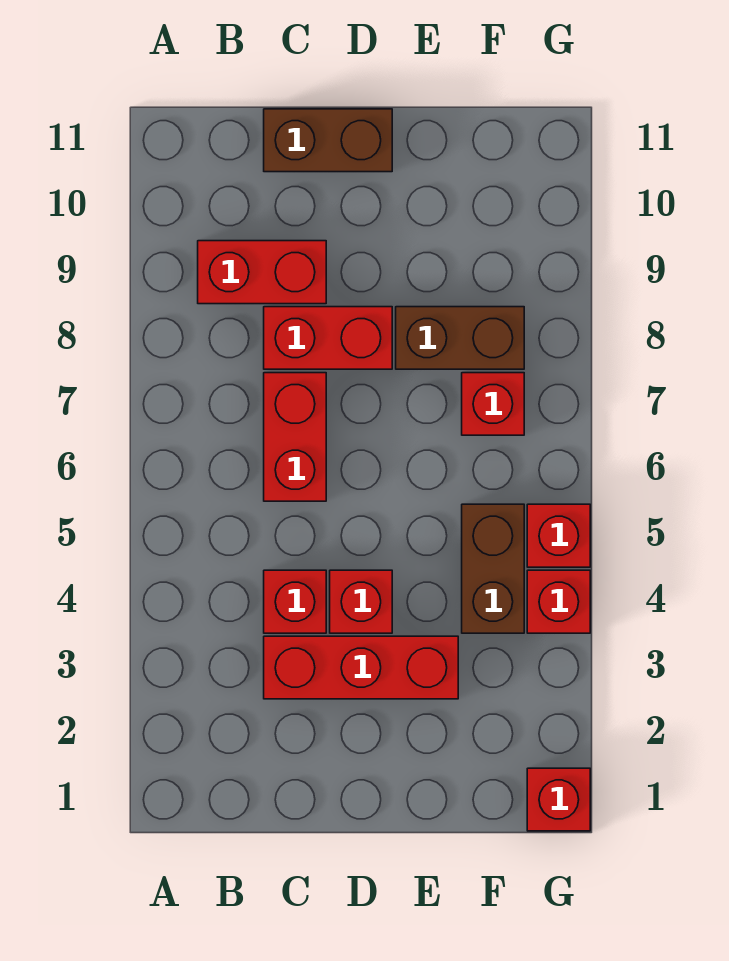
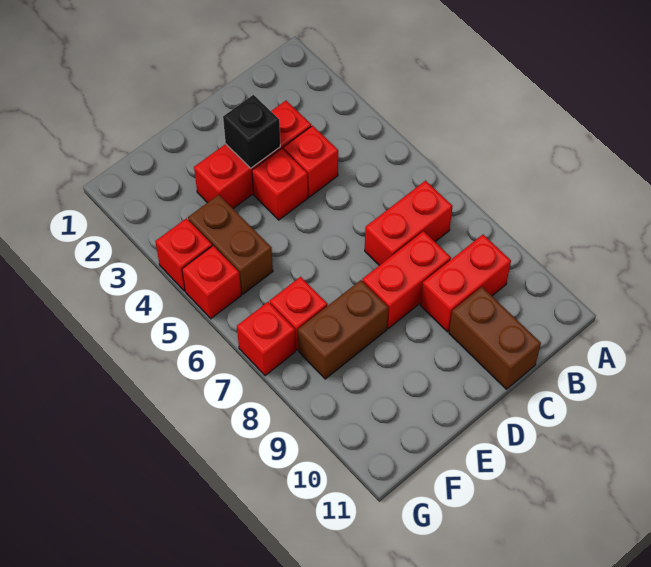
red brick C6:C7 level 1 -> red brick B7:C7 level 1
brown brick C11:D11 level 1 -> brown brick C10:C11 level 1
none -> black brick D3 level 2
red brick G1 level 1 -> red brick G7 level 1

